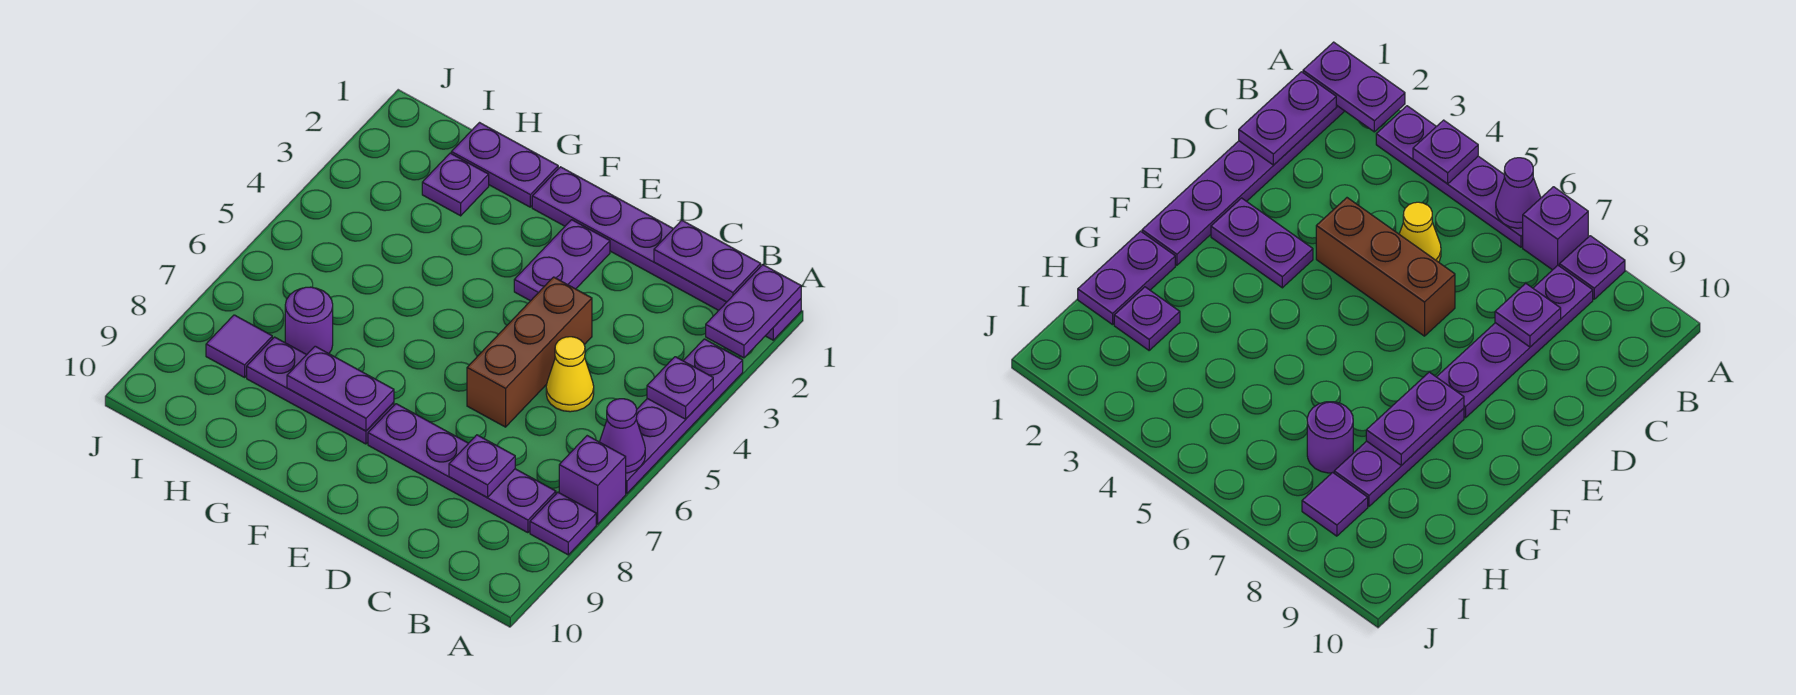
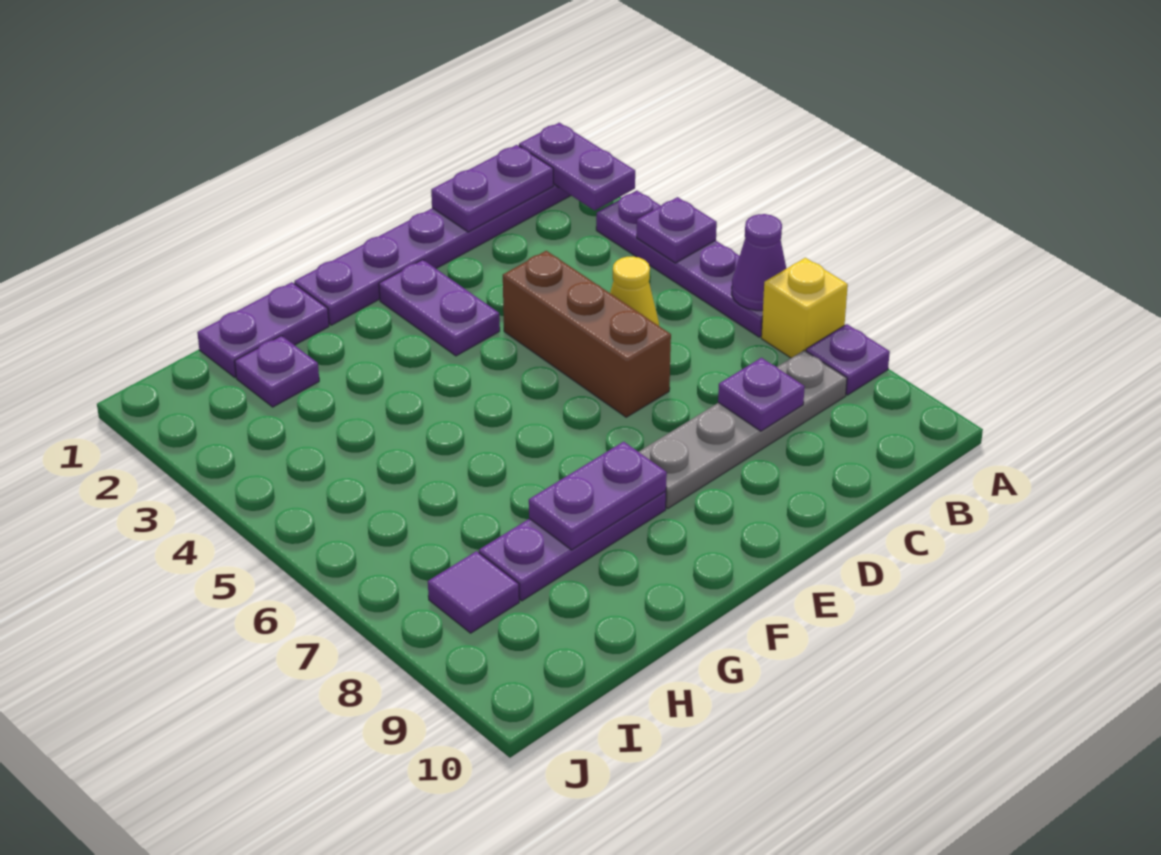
purple brick A7 level 1 -> yellow brick A7 level 1
purple plate B8:E8 level 1 -> grey plate B8:E8 level 1
purple round brick H7 level 1 -> none

